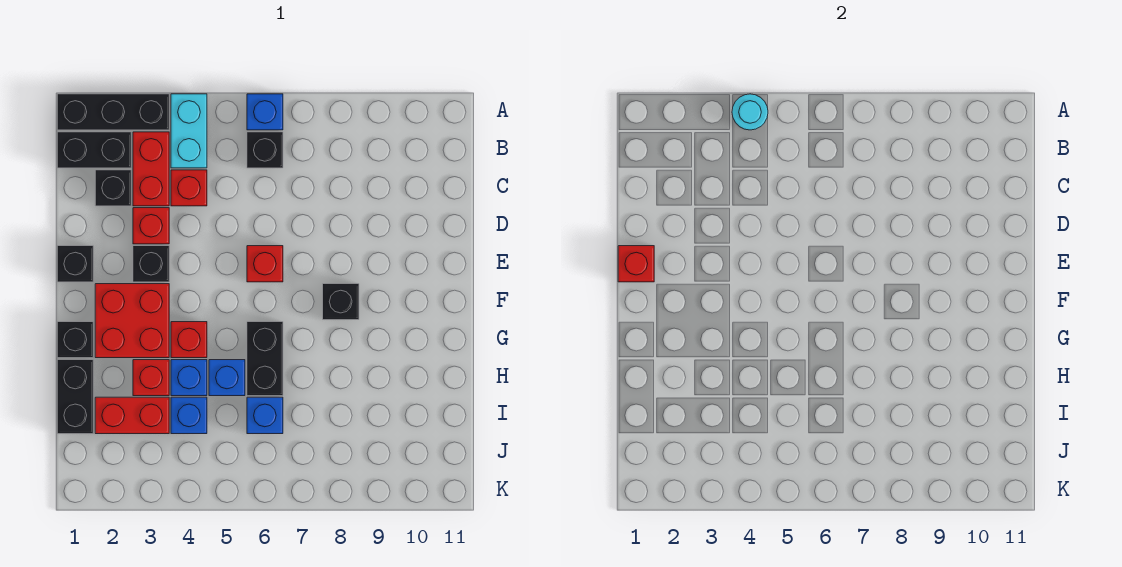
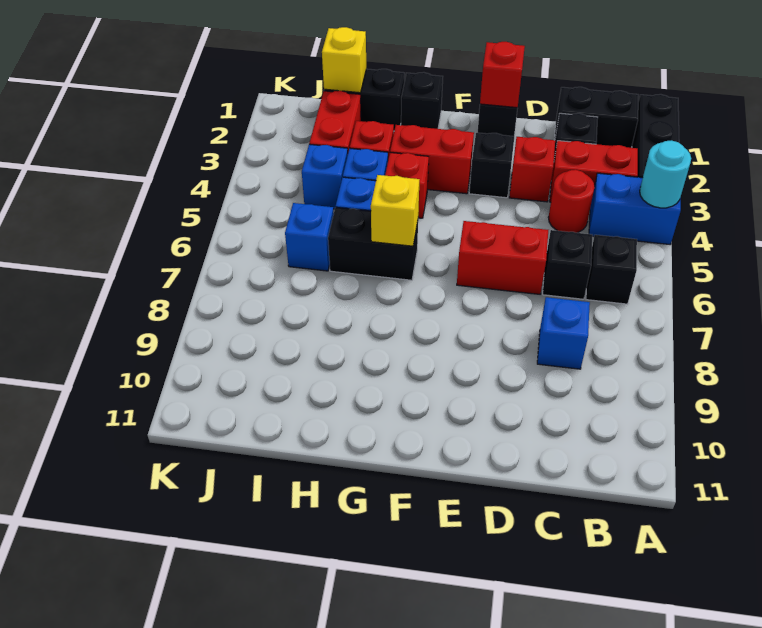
cyan brick A4:B4 level 1 -> blue brick A4:B4 level 1
blue brick A6 level 1 -> blue brick C8 level 1
black brick B1:B2 level 1 -> black brick B1:C1 level 1
red brick C4 level 1 -> red round brick C4 level 1
red brick E6 level 1 -> red brick D6:E6 level 1
red brick F2:G3 level 1 -> red brick F3:G3 level 1
black brick F8 level 1 -> black brick C6 level 1
none -> yellow brick G6 level 2
none -> yellow brick I1 level 2

